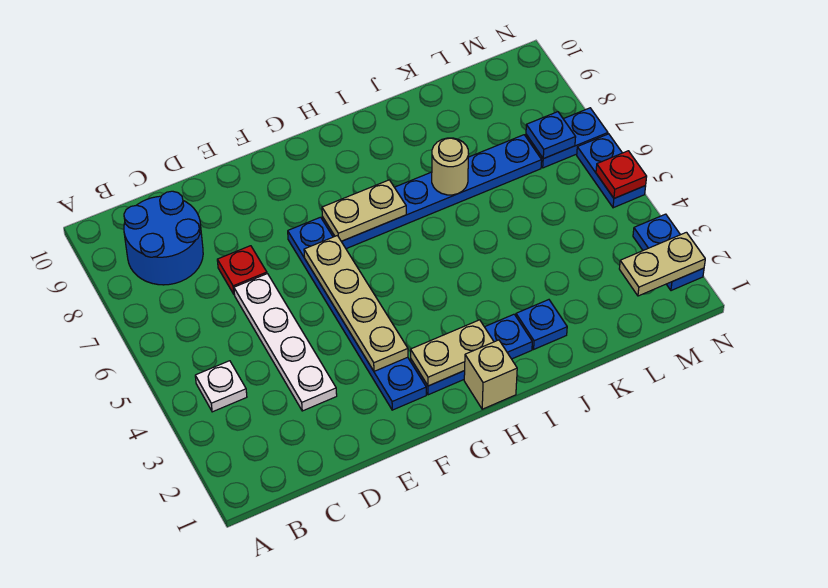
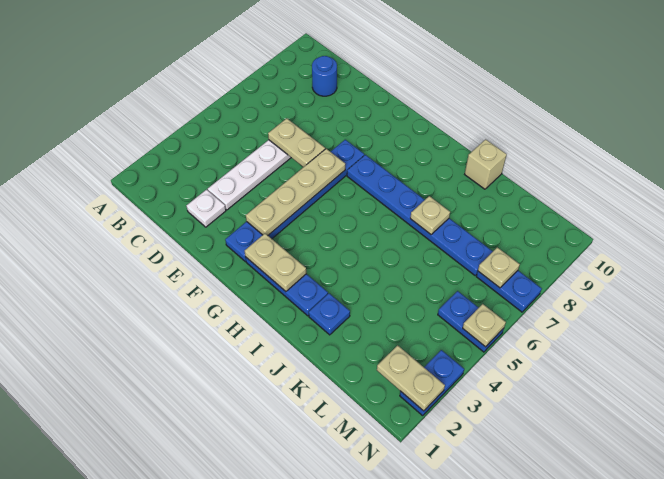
white plate B4 level 1 -> white plate D2 level 1
blue round brick B8:C9 level 1 -> blue round brick C9 level 1
red plate D7 level 1 -> none
tan plate G7:H7 level 2 -> tan plate D6:E6 level 2
tan brick H1 level 1 -> tan brick J10 level 1
tan round brick J7 level 2 -> tan plate J7 level 2
blue plate M7 level 2 -> tan plate M7 level 2
blue plate N5:N6 level 1 -> blue plate M5:N5 level 1
red plate N5 level 2 -> tan plate N5 level 2

